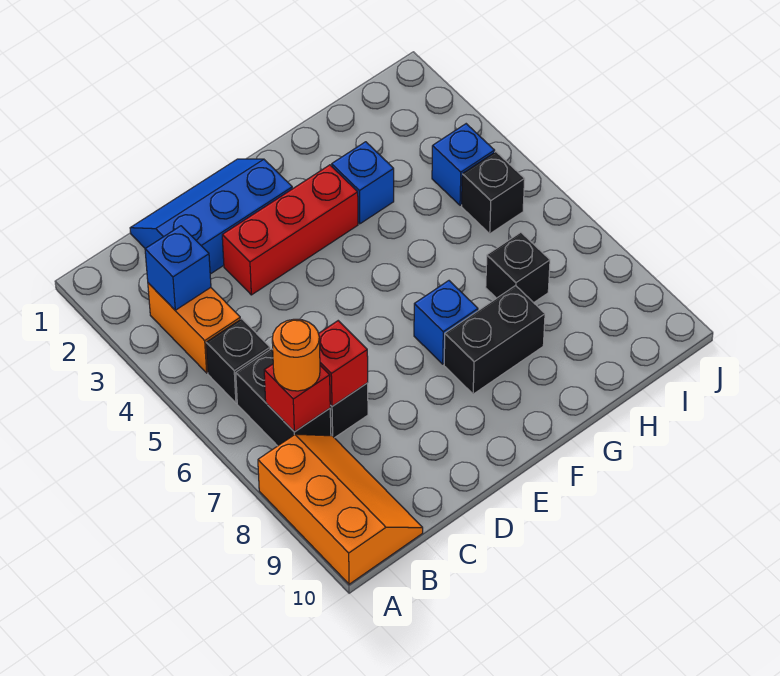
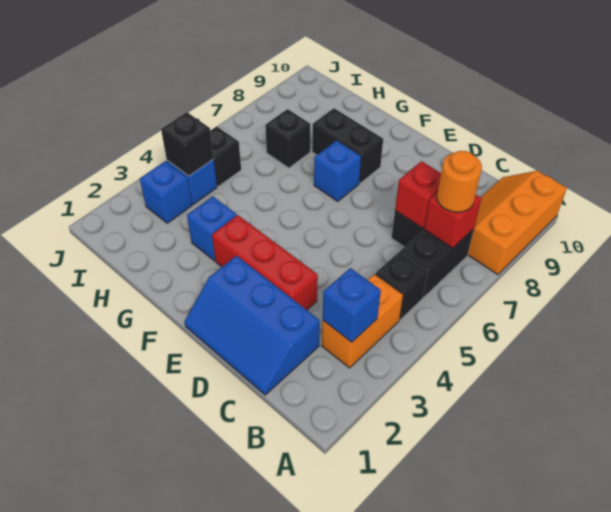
none -> blue brick I3 level 1
none -> black brick I4 level 2

